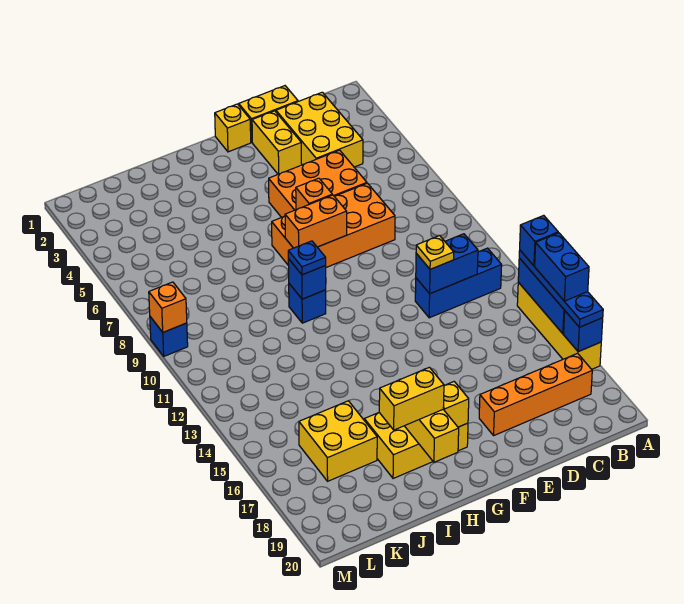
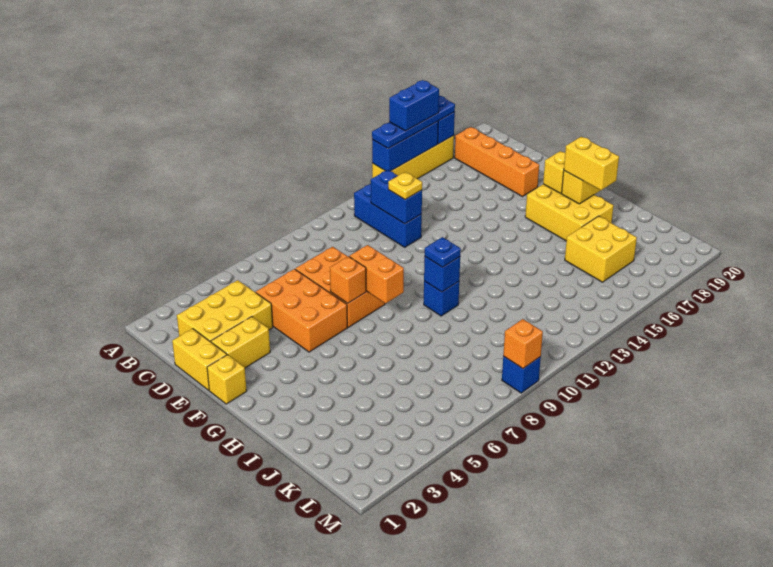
blue brick A14 level 4 -> none
orange brick D7:G8 level 1 -> orange brick D7:F8 level 1

